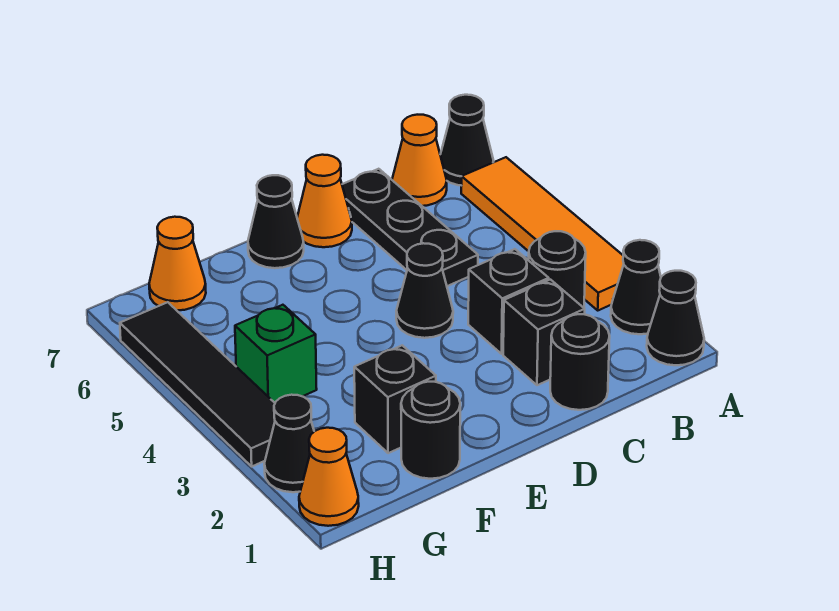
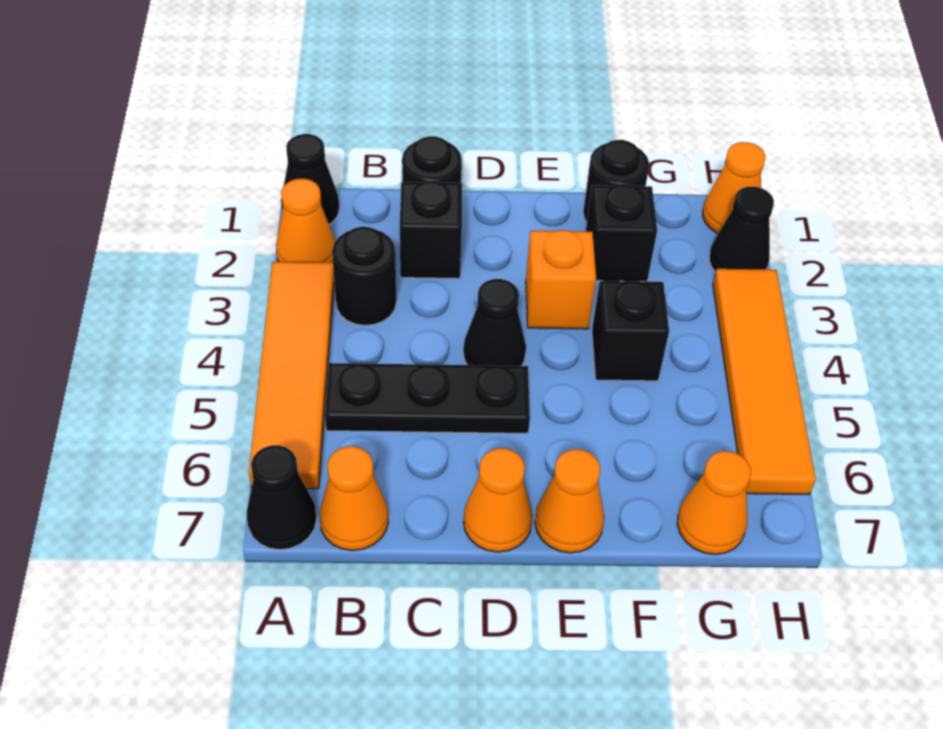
black cone A2 level 1 -> orange cone A2 level 1
black brick C3 level 1 -> black brick F4 level 1
black plate C5:C7 level 1 -> black plate B5:D5 level 1
none -> orange brick E3 level 1
black cone E7 level 1 -> orange cone E7 level 1
green brick G4 level 1 -> none
black tile H3:H6 level 1 -> orange tile H3:H6 level 1

